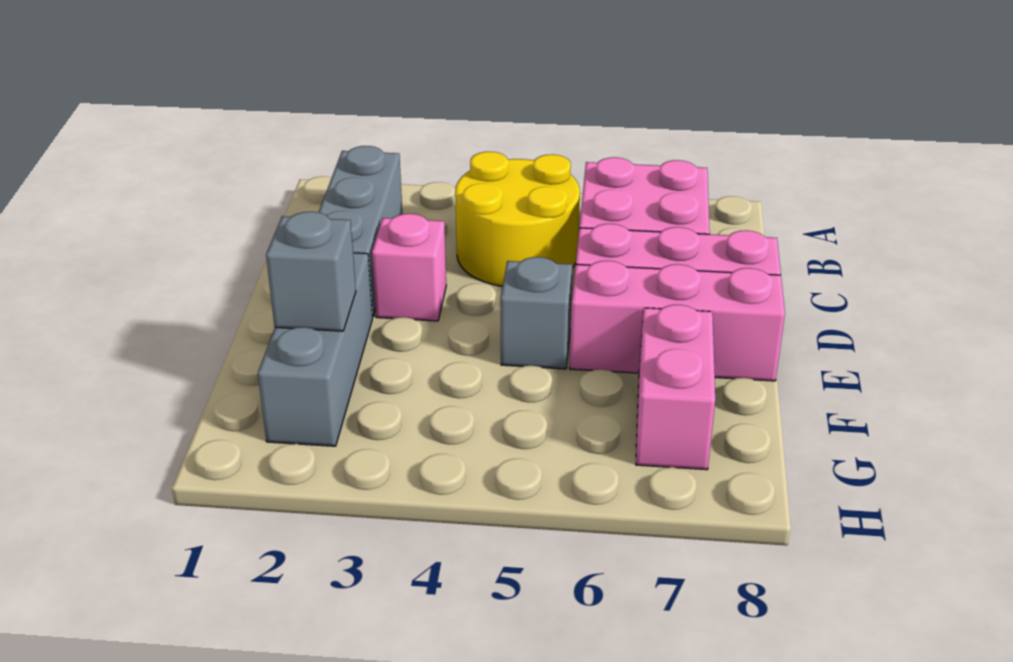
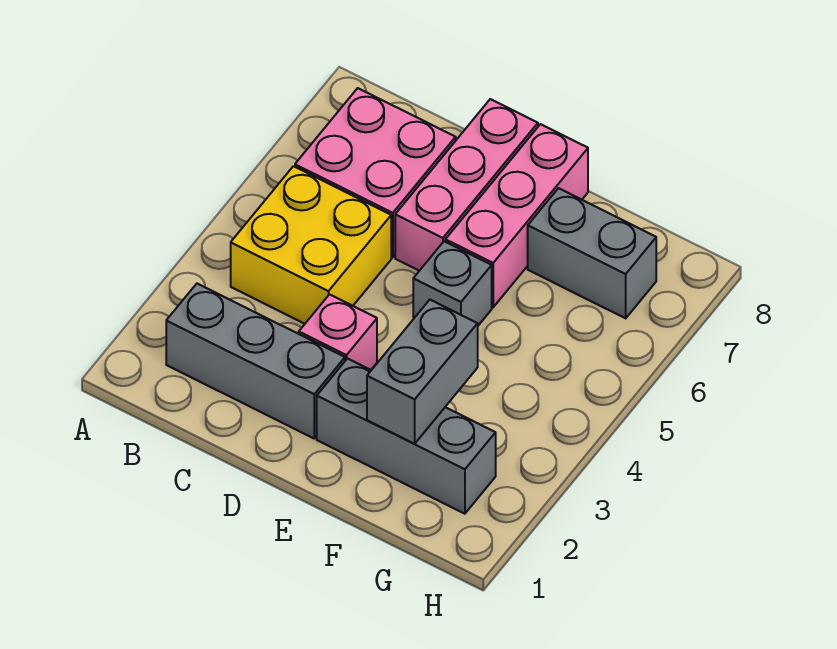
yellow round brick B4:C5 level 1 -> yellow brick B4:C5 level 1
grey brick F2 level 2 -> grey brick F2:F3 level 2
pink brick F7:G7 level 1 -> grey brick F7:G7 level 1

